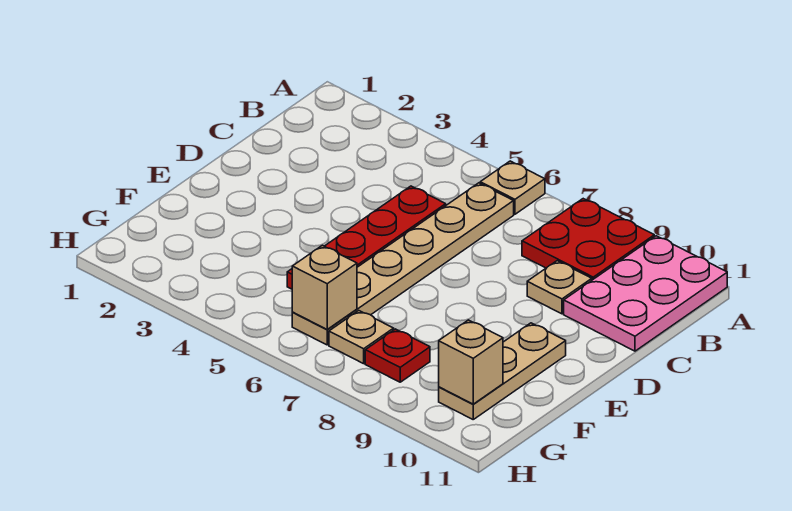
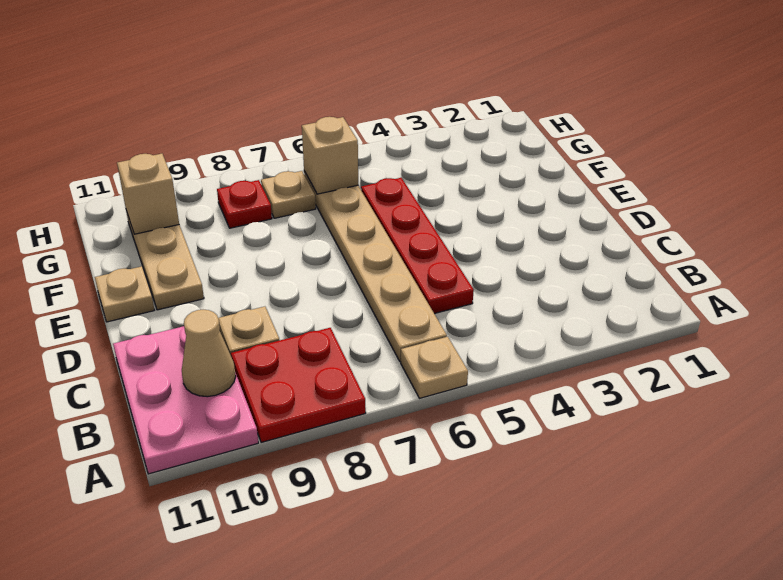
none -> tan cone B10 level 2
none -> tan plate E11 level 1

